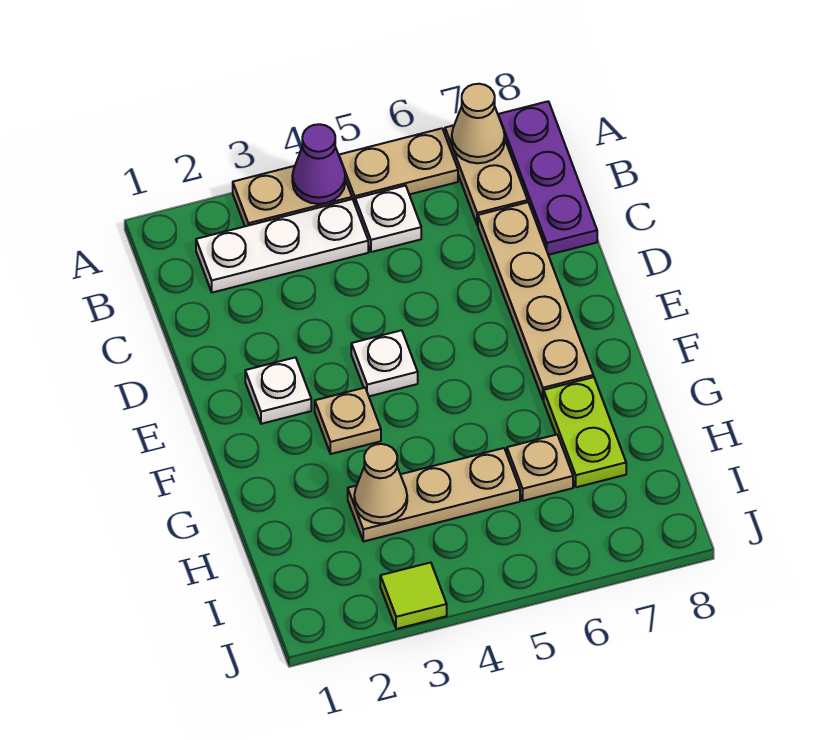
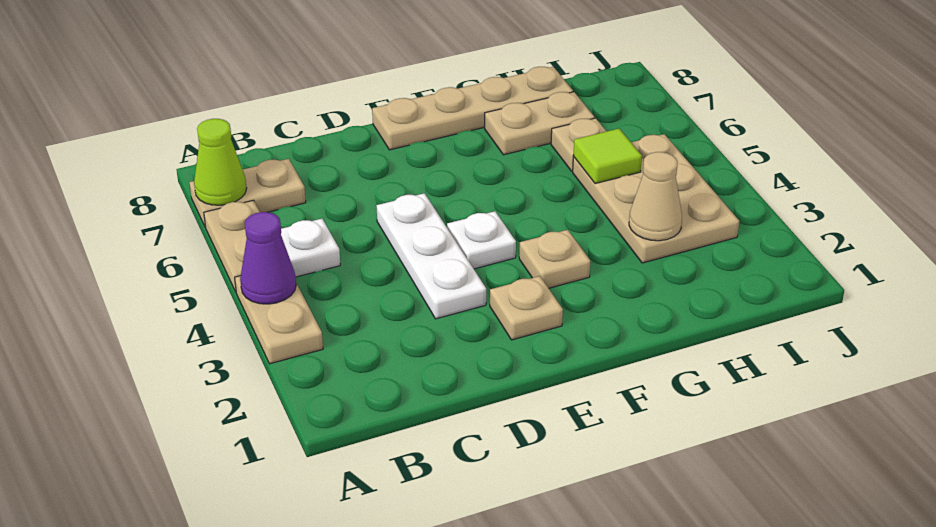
tan cone A7 level 2 -> lime cone A7 level 2
purple plate A8:C8 level 1 -> none
white plate B2:B4 level 1 -> white plate D3:D5 level 1
tan plate C7:F7 level 1 -> tan plate E8:H8 level 1
white plate E2 level 1 -> tan plate E2 level 1
lime plate G7:H7 level 1 -> tan plate G7:H7 level 1
tan plate H3:H5 level 1 -> tan plate H3:I5 level 1
lime tile J3 level 1 -> lime tile H5 level 2

